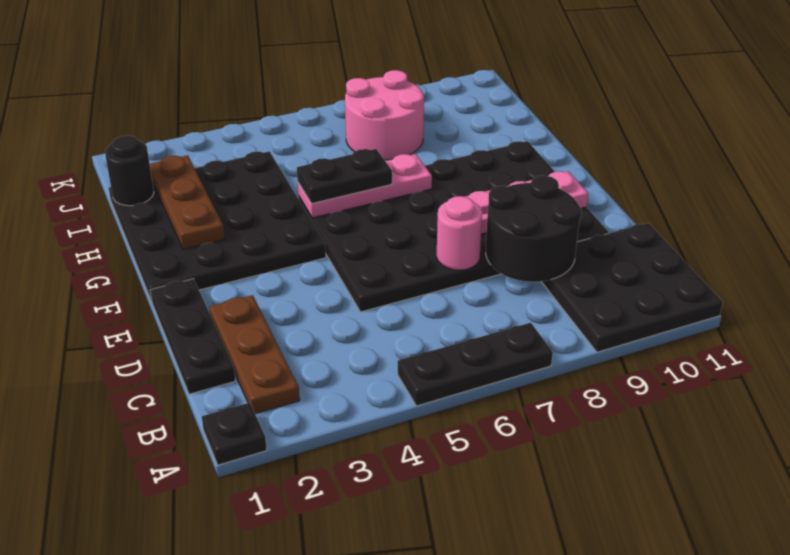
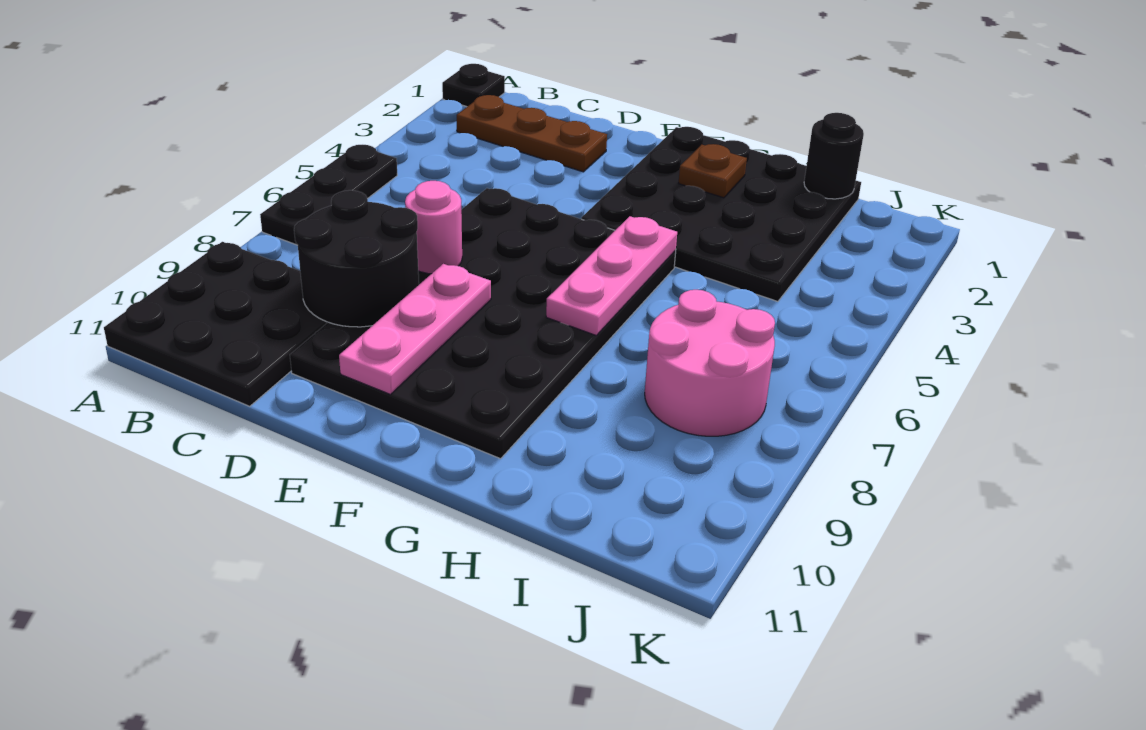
black plate C1:E1 level 1 -> none
brown plate G2:I2 level 2 -> brown plate G2 level 2
black plate G5:G6 level 3 -> none

